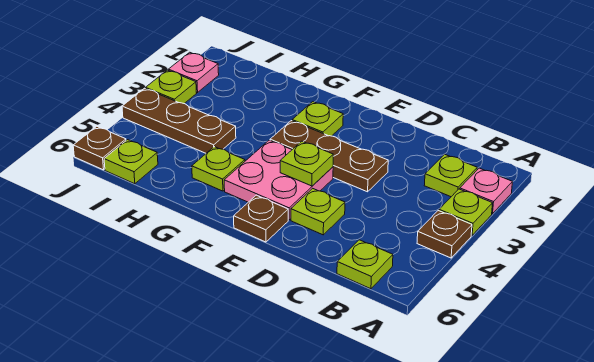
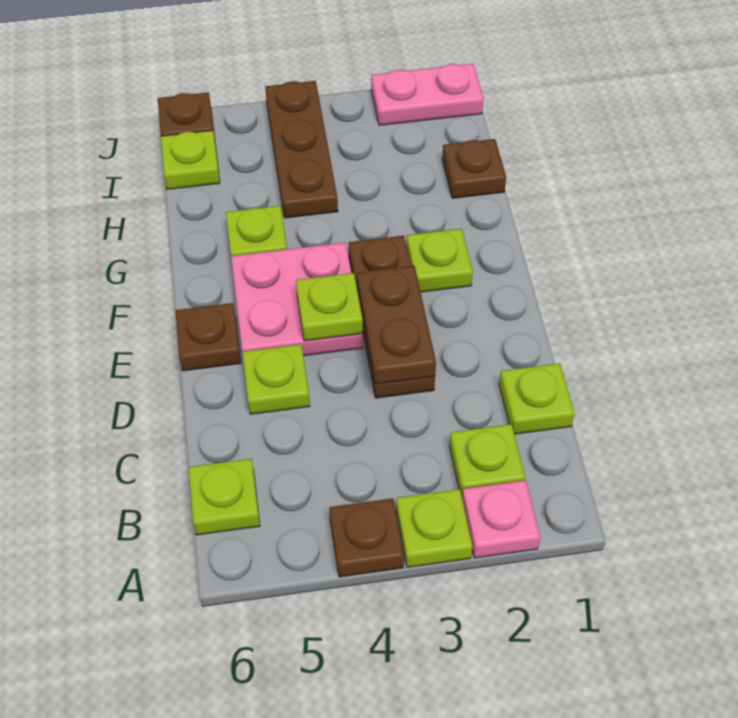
none -> brown plate D3:E3 level 2
none -> brown plate H1 level 1
pink plate J2 level 1 -> pink plate J1:J2 level 1
lime plate J3 level 1 -> lime plate C1 level 1

